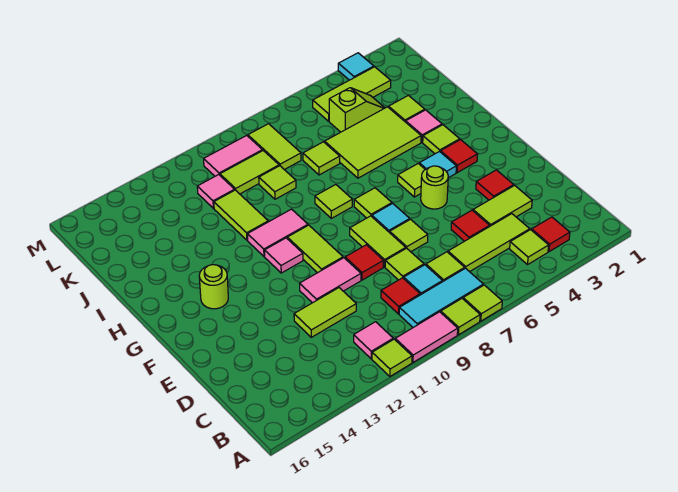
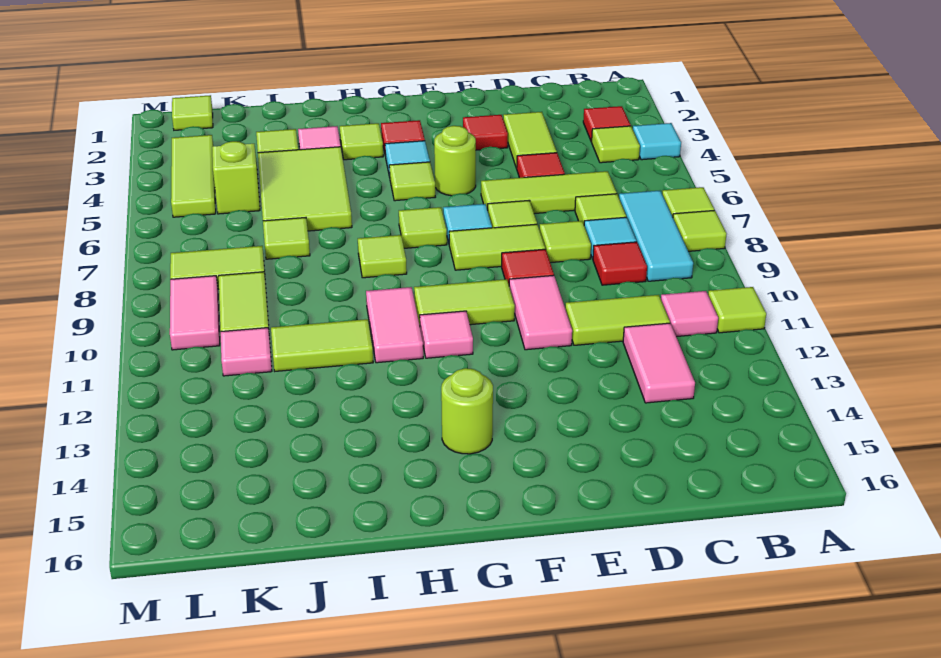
pink tile A9:A10 level 1 -> pink tile C12:C13 level 1
lime tile C4:C6 level 1 -> lime tile C6:E6 level 1
lime tile D11:D12 level 1 -> lime tile C11:D11 level 1
lime tile J9 level 1 -> lime tile L1 level 1
cyan tile M3 level 1 -> cyan tile A4 level 1

